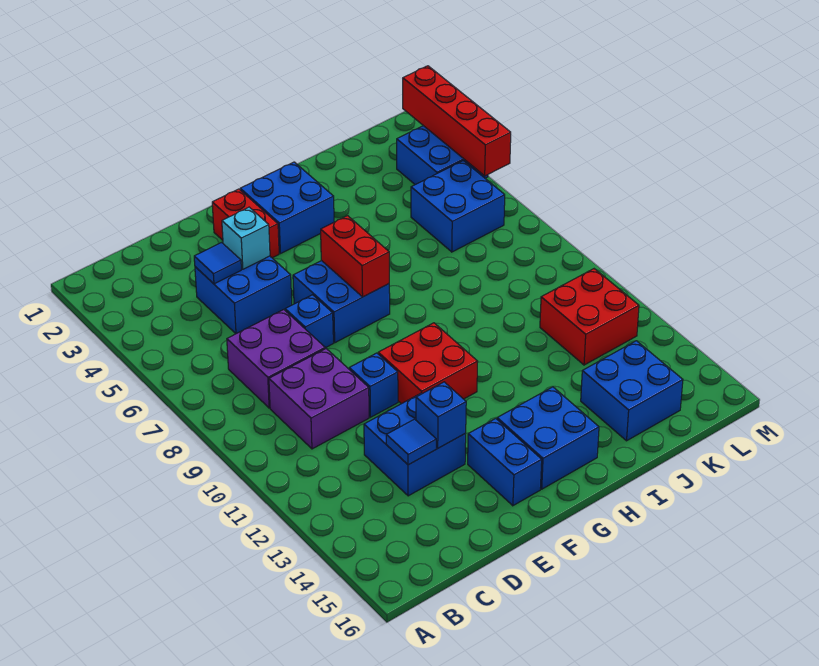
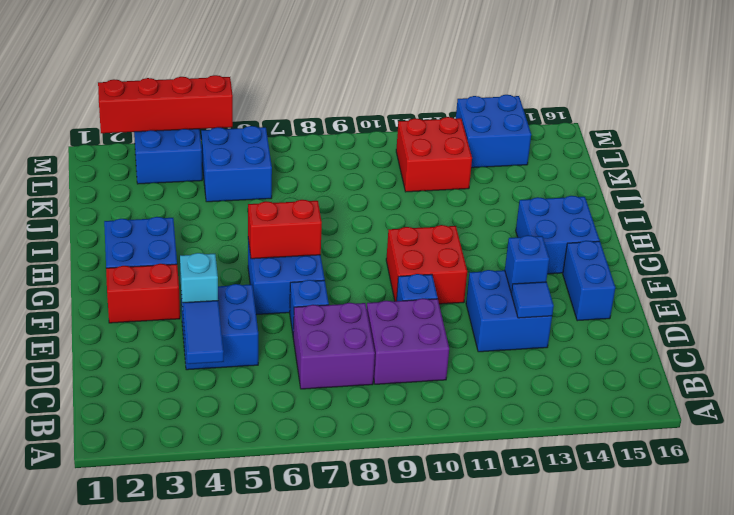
blue tile D4 level 2 -> blue tile C4:D4 level 2
blue brick F14:F15 level 1 -> blue brick E15:F15 level 1
blue brick J14:K15 level 1 -> blue brick L13:M14 level 1

